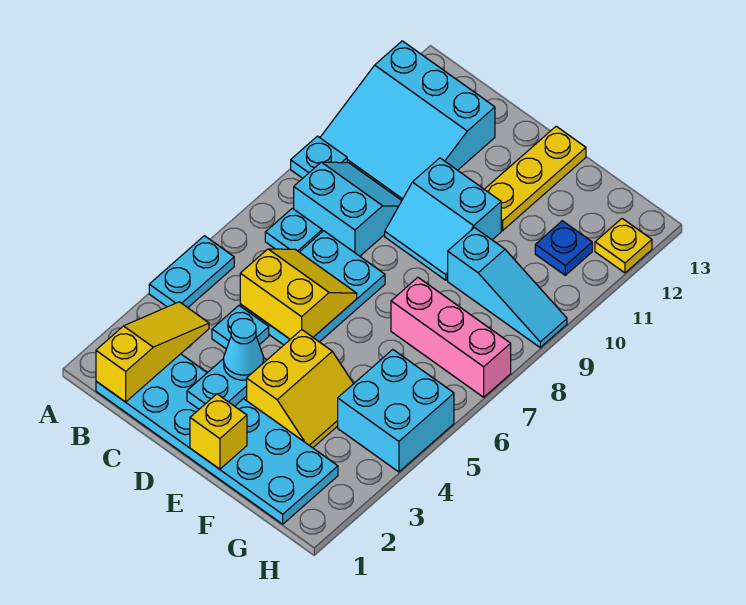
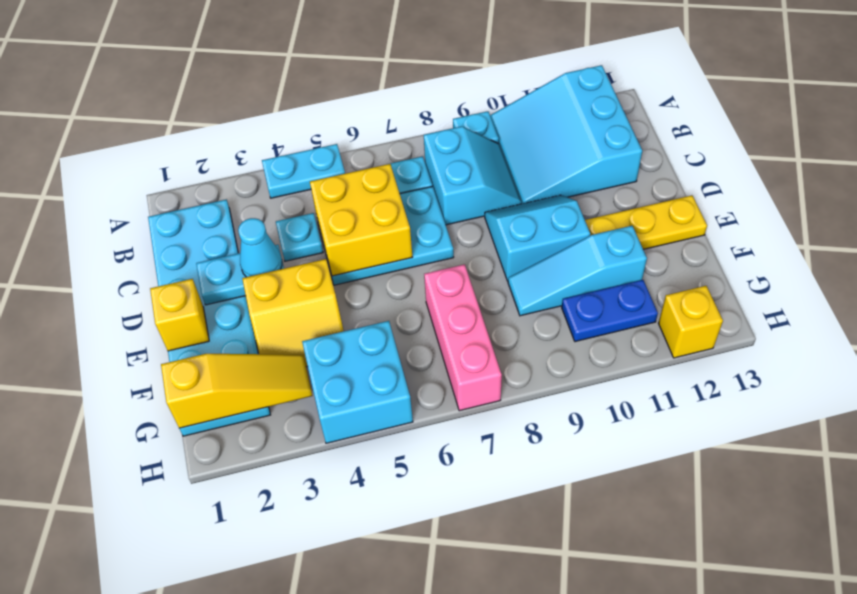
yellow slope B1:B3 level 2 top 1 -> yellow slope G1:G3 level 2 top 1
yellow slope C5:D6 level 2 top 5 -> yellow brick C5:D6 level 2
cyan slope D9:E10 level 1 top 10 -> cyan slope D9:E10 level 1 top E
cyan slope F9:H9 level 1 top F -> cyan slope F9:F11 level 1 top 11
blue plate G11 level 1 -> blue plate G10:G11 level 1
yellow plate H12 level 1 -> yellow brick H12 level 1

